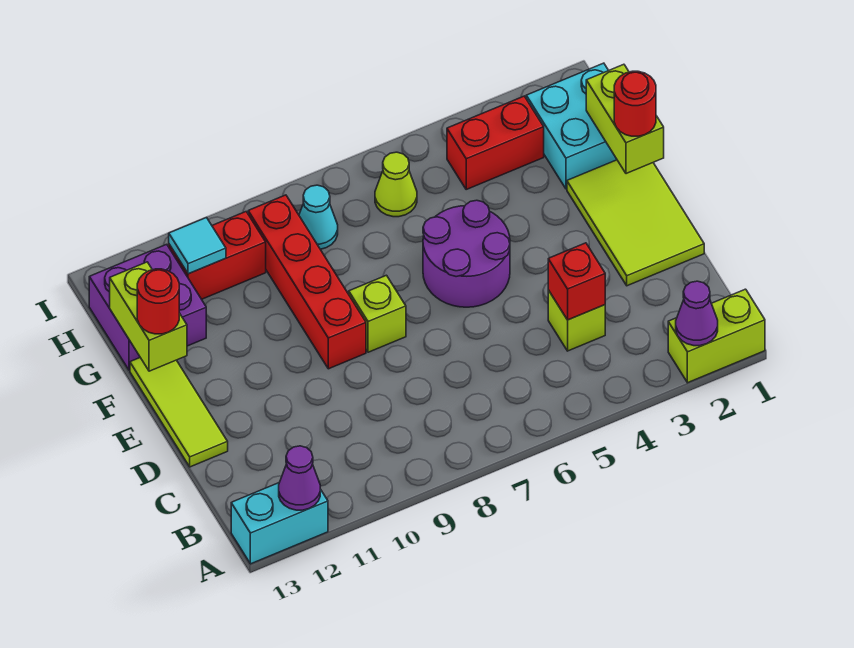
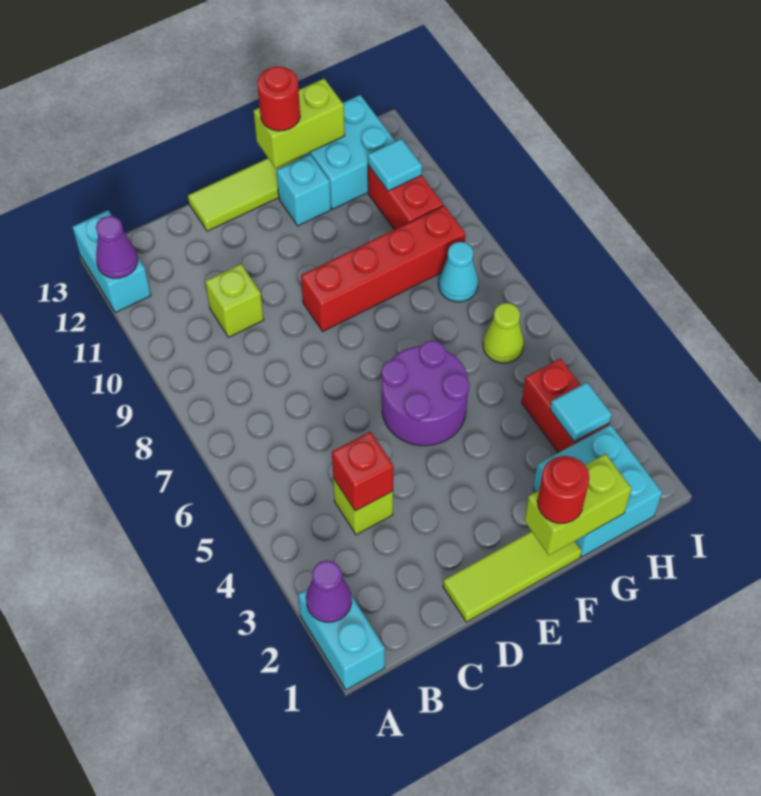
lime brick A1:A2 level 1 -> cyan brick A1:A2 level 1
lime tile D1:F2 level 1 -> lime tile D1:F1 level 1
lime brick E8 level 1 -> lime brick C10 level 1
none -> cyan brick F12 level 1
purple brick G12:H13 level 1 -> cyan brick G12:H13 level 1
none -> cyan tile H3 level 2

